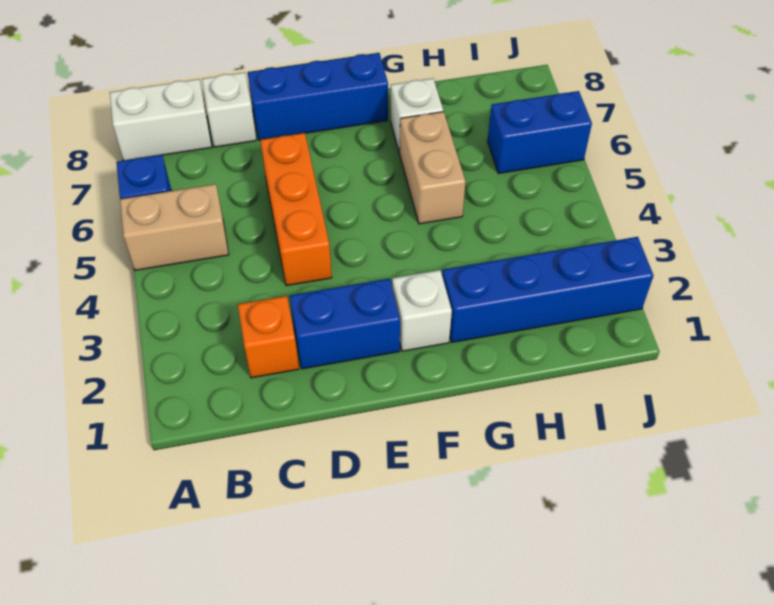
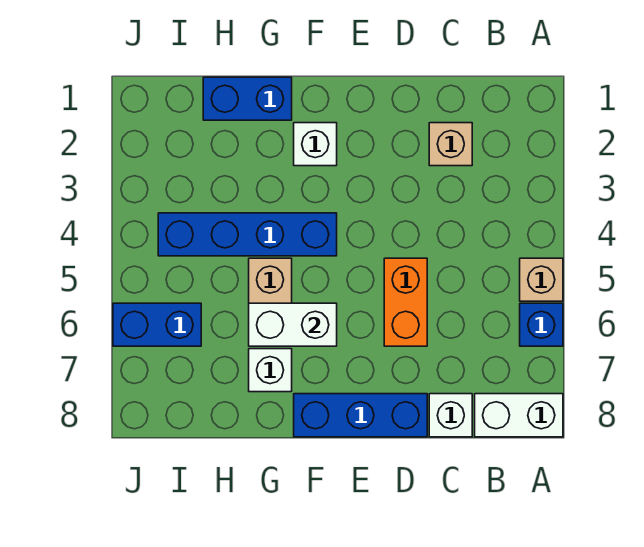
tan brick A5:B5 level 1 -> tan brick A5 level 1
orange brick C2 level 1 -> tan brick C2 level 1
blue brick D2:E2 level 1 -> blue brick G1:H1 level 1
orange brick D4:D6 level 1 -> orange brick D5:D6 level 1
none -> white brick F6:G6 level 2
blue brick G2:J2 level 1 -> blue brick F4:I4 level 1

